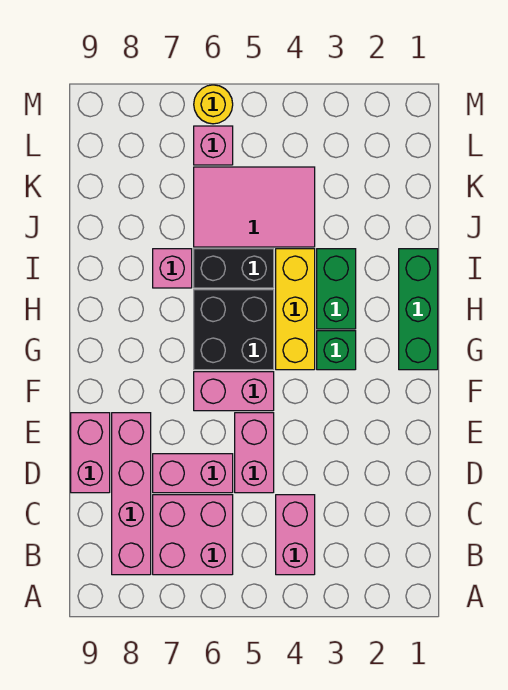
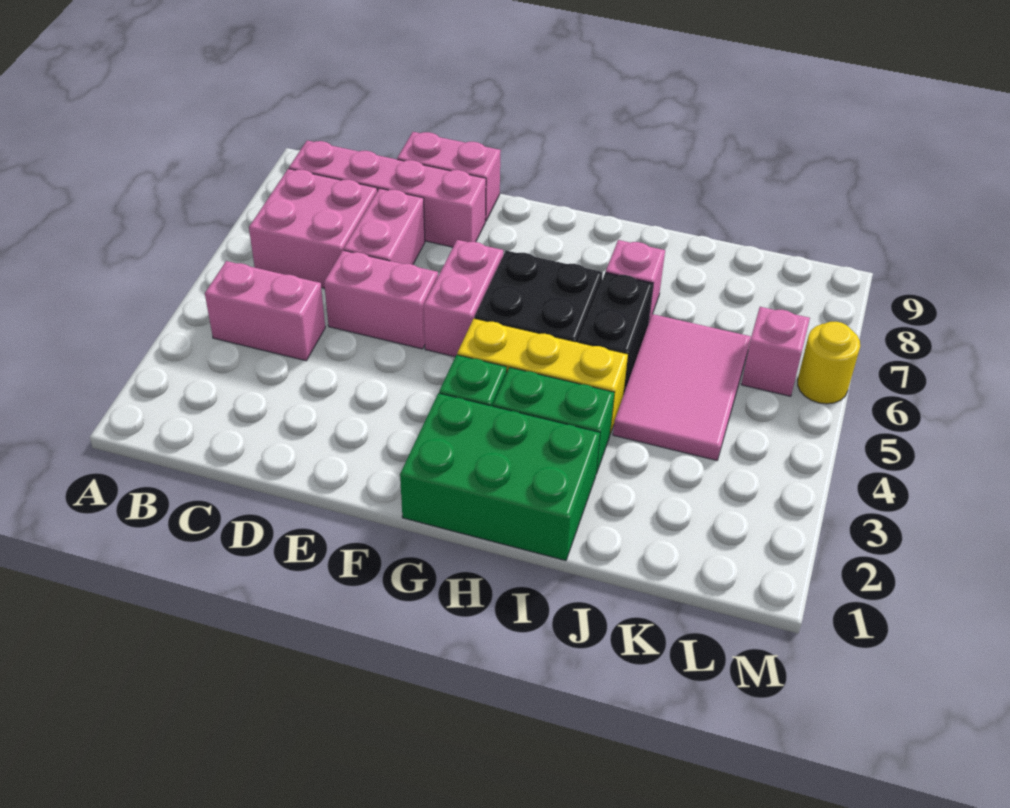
green brick G1:I1 level 1 -> green brick G1:I2 level 1

